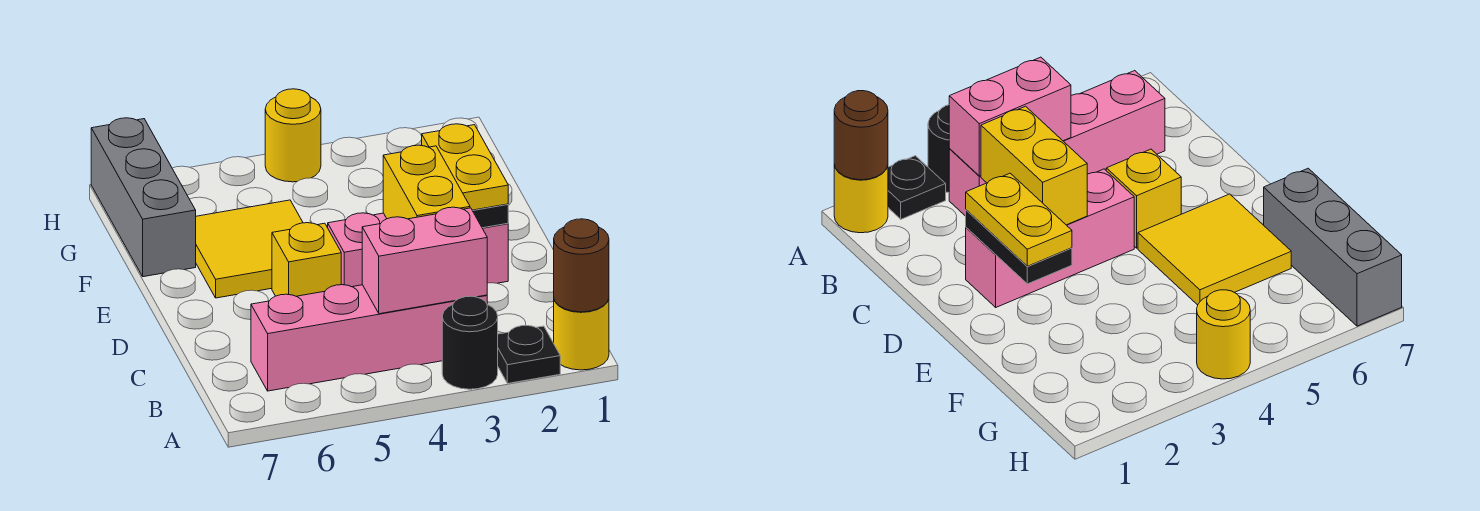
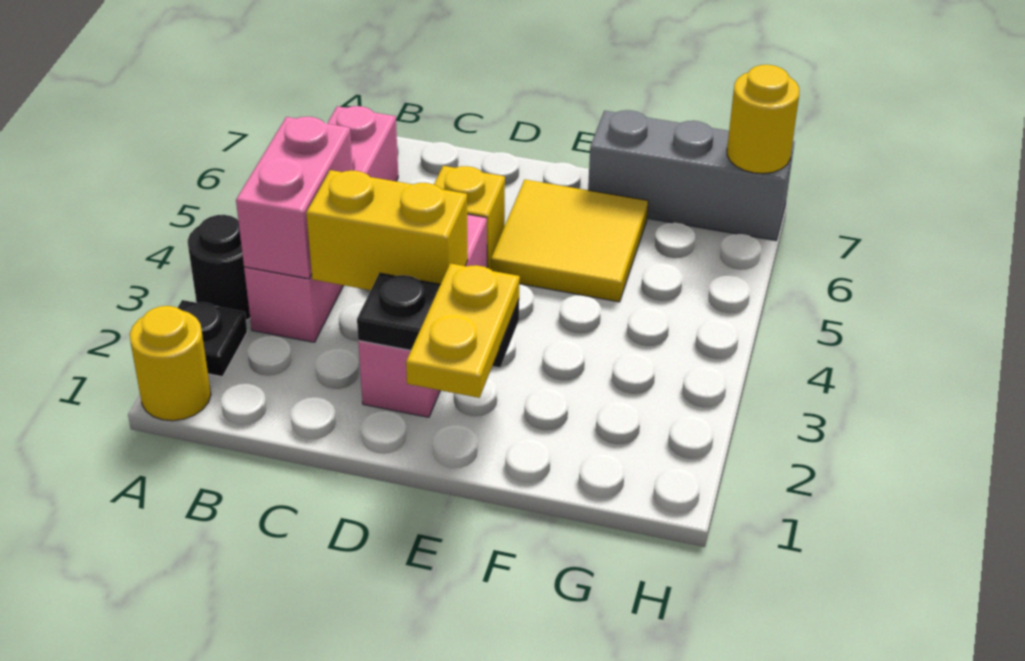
brown round brick A1 level 2 -> none
yellow plate D2:E2 level 3 -> yellow plate E1:E2 level 3
yellow round brick H4 level 1 -> yellow round brick H7 level 2

